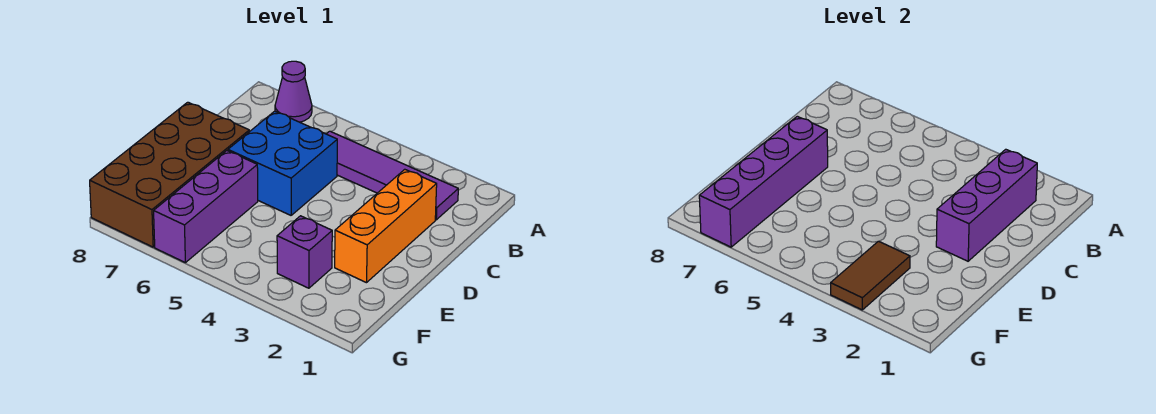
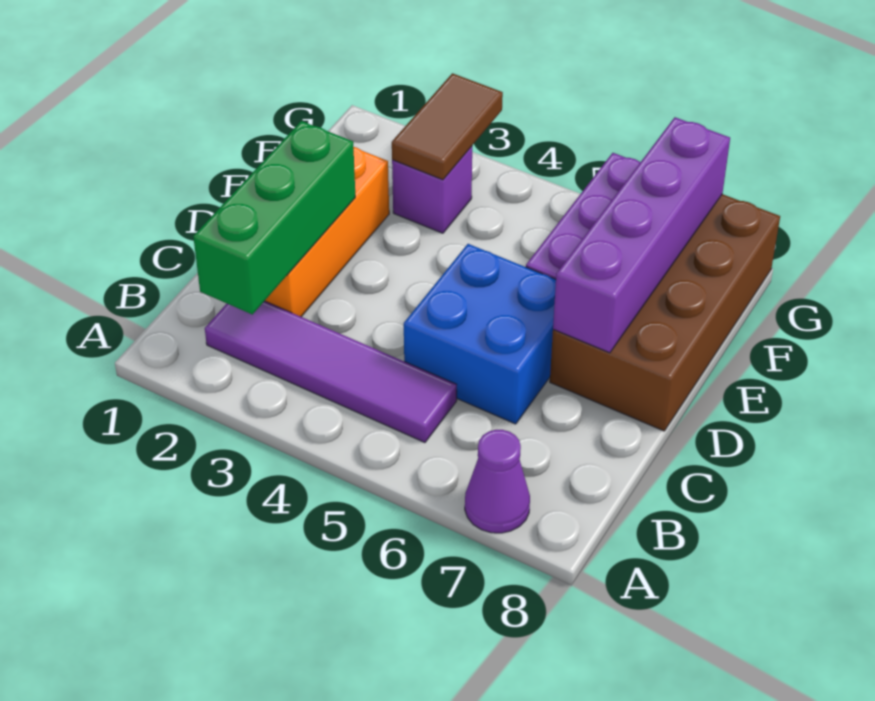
purple brick B2:D2 level 2 -> green brick B2:D2 level 2

